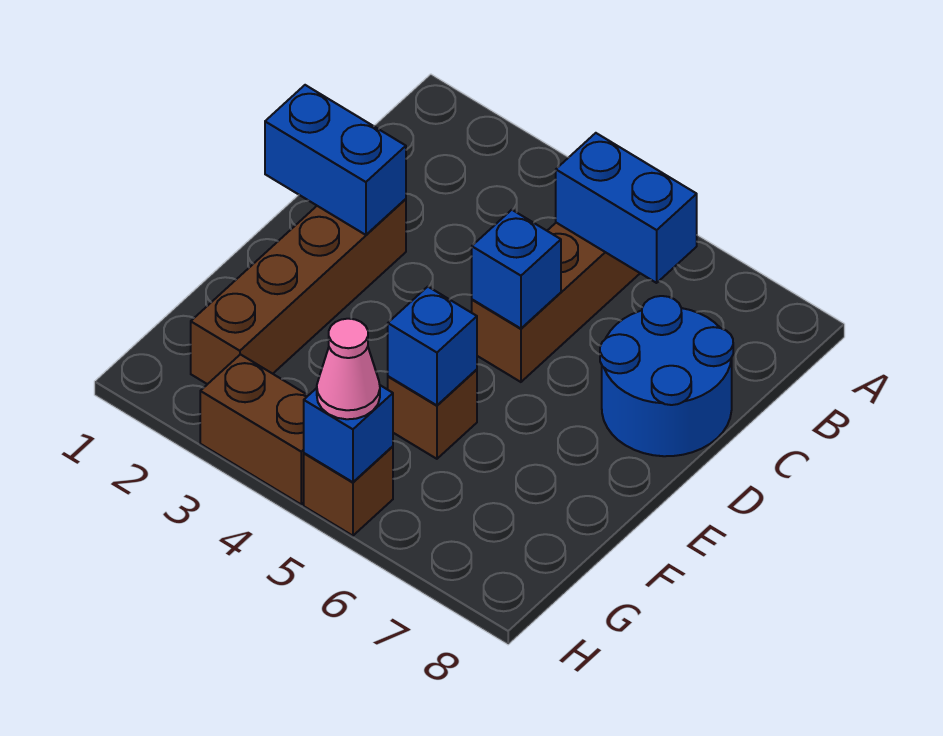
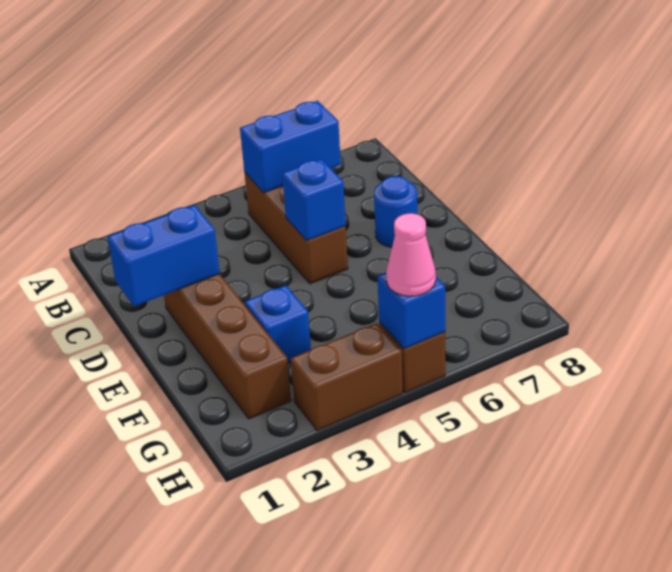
blue round brick C7:D8 level 1 -> blue round brick D7 level 1
brown brick F5 level 1 -> none
blue brick F5 level 2 -> blue brick F3 level 1

